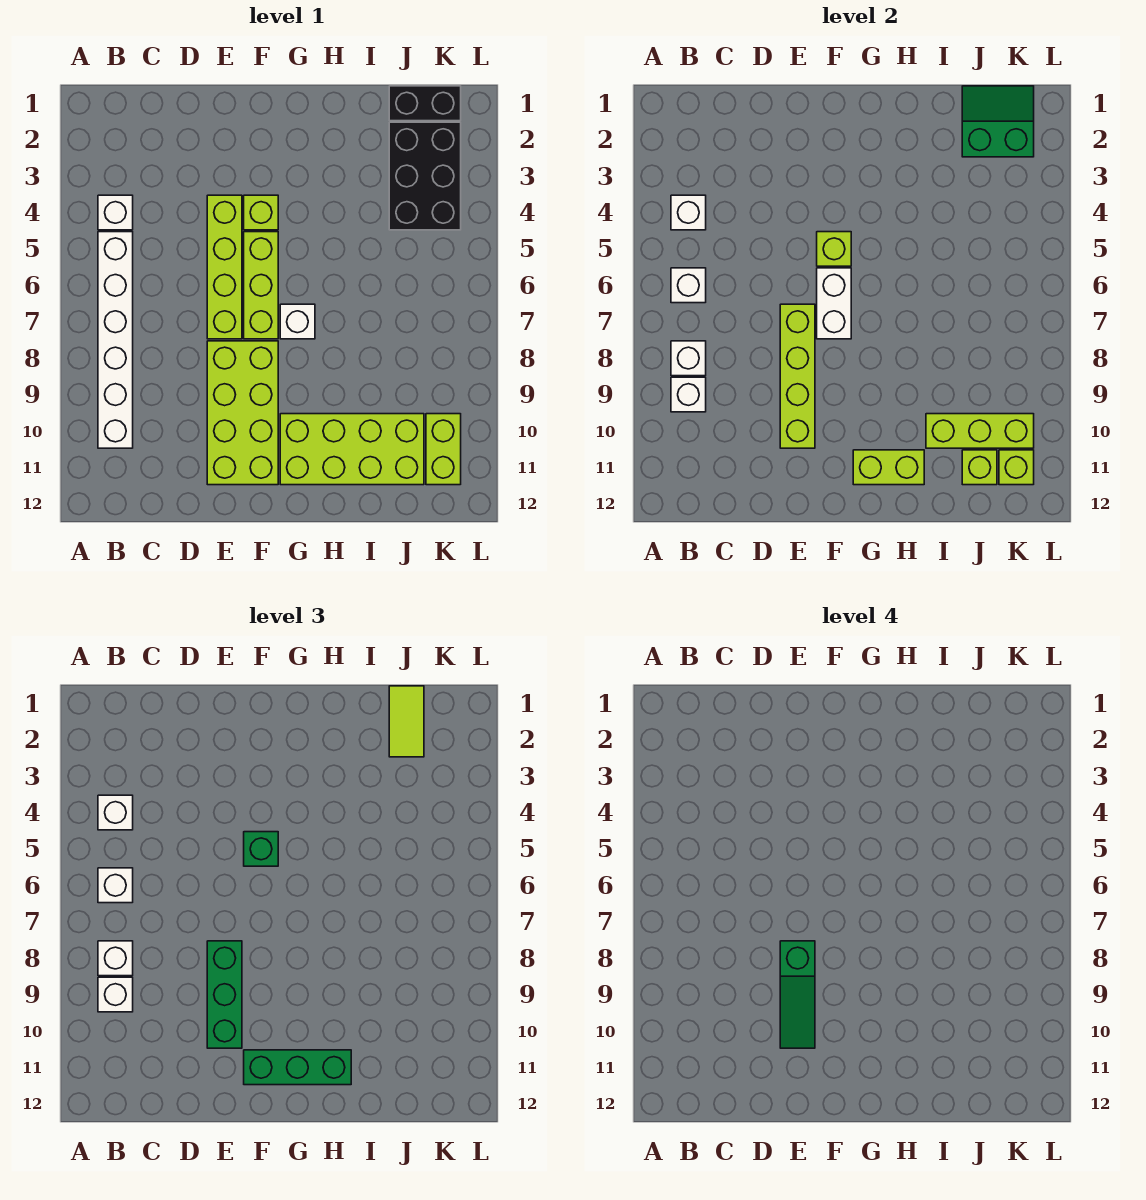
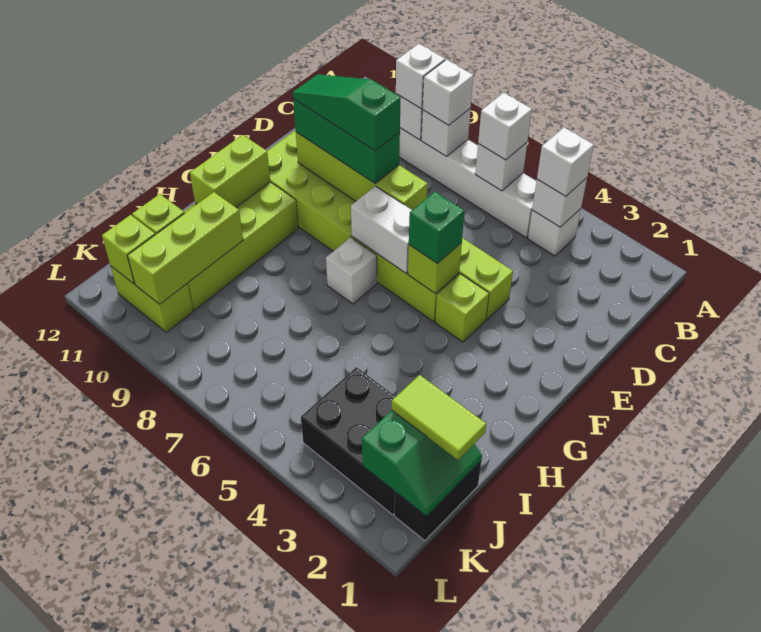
green brick F11:H11 level 3 -> none

